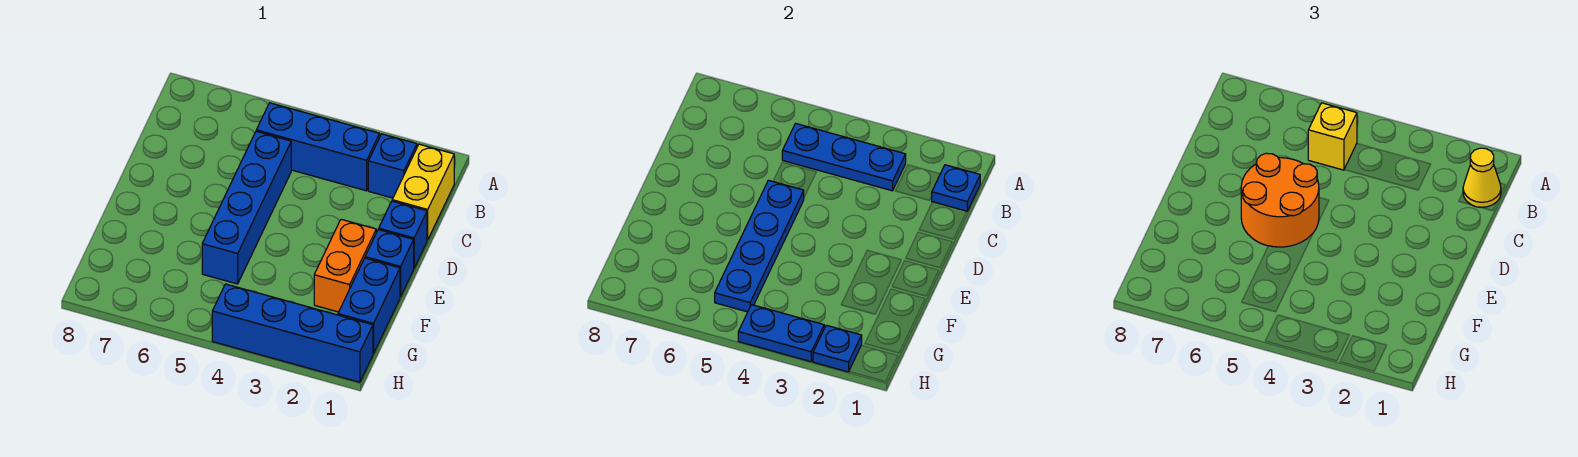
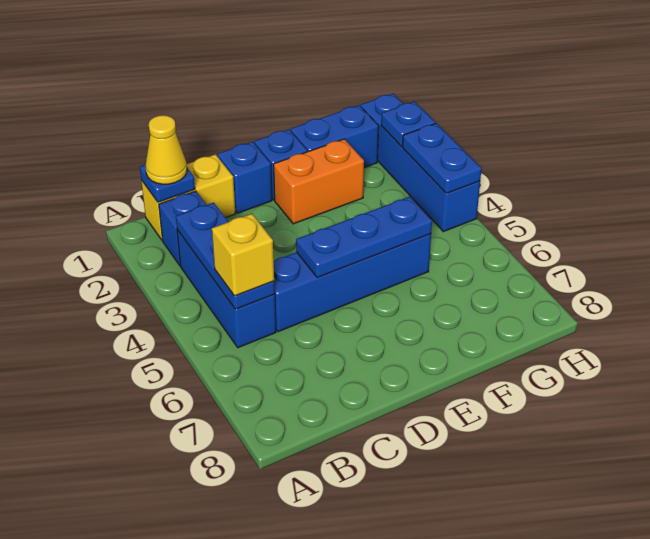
blue plate D5:G5 level 2 -> blue plate D5:F5 level 2
orange round brick D5:E6 level 3 -> none

